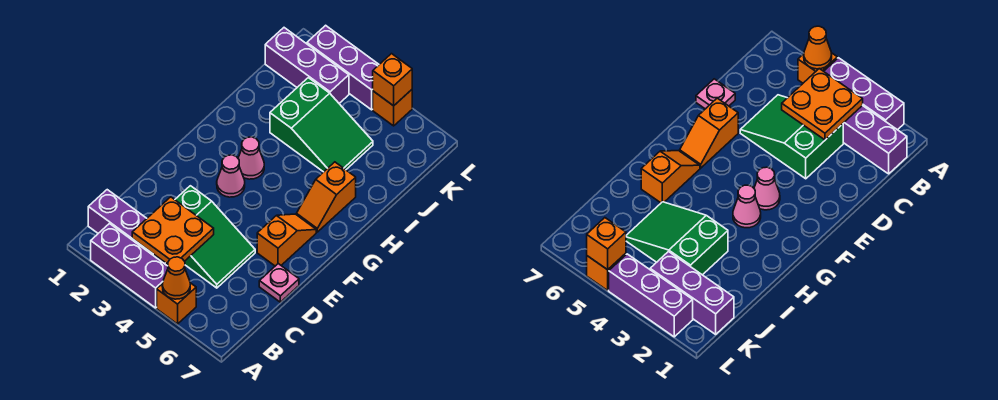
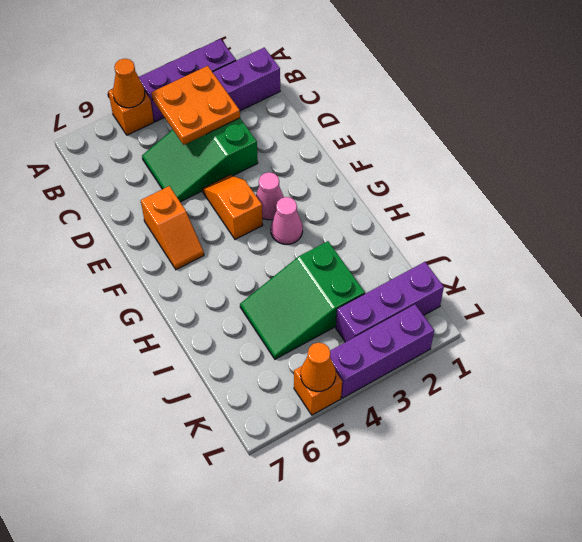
pink plate D7 level 1 -> none
orange slope G6:H6 level 1 top H -> orange slope E4:F4 level 1 top F
orange brick L5 level 2 -> orange cone L5 level 2

